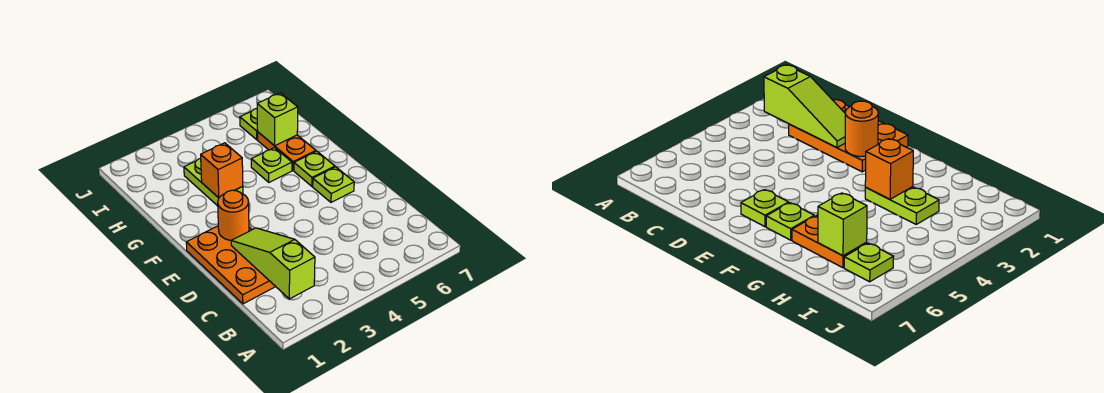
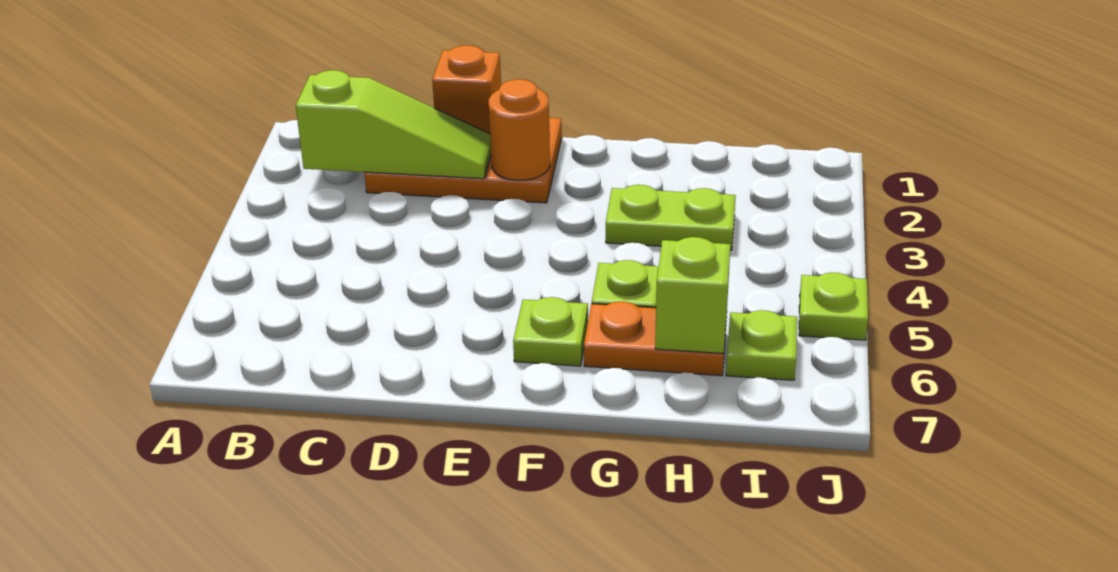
lime plate E6 level 1 -> lime plate J5 level 1
orange brick G3 level 2 -> orange brick D1 level 2

